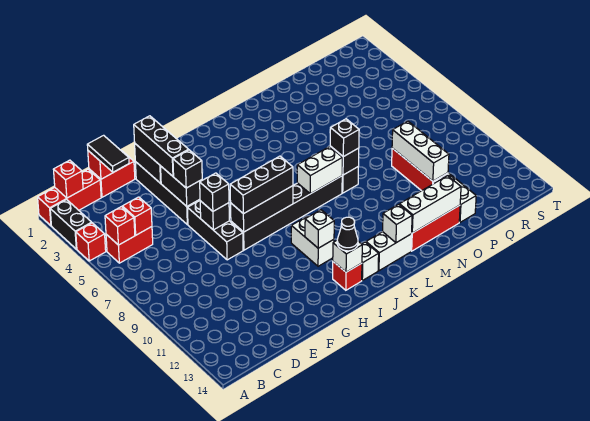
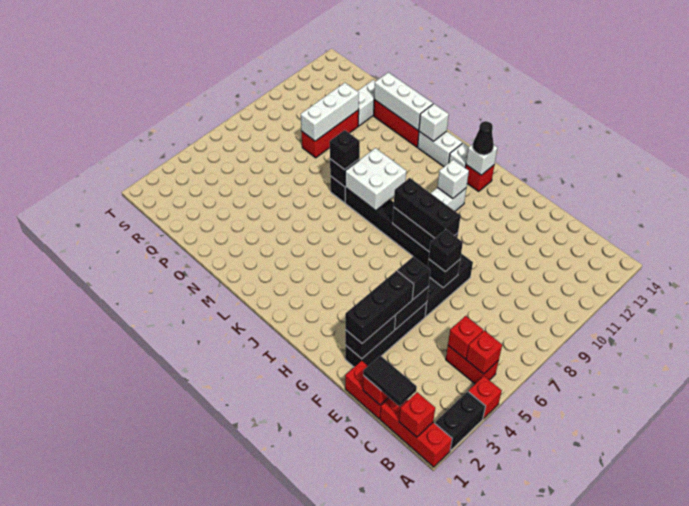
black tile D1:D2 level 3 -> black tile C1:D1 level 3
white brick K8:L8 level 2 -> white brick K8:L9 level 2

